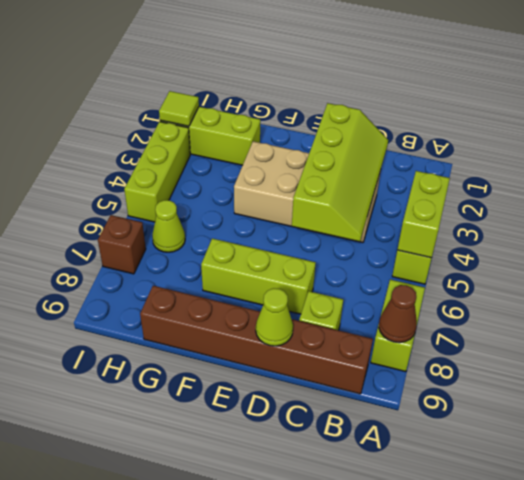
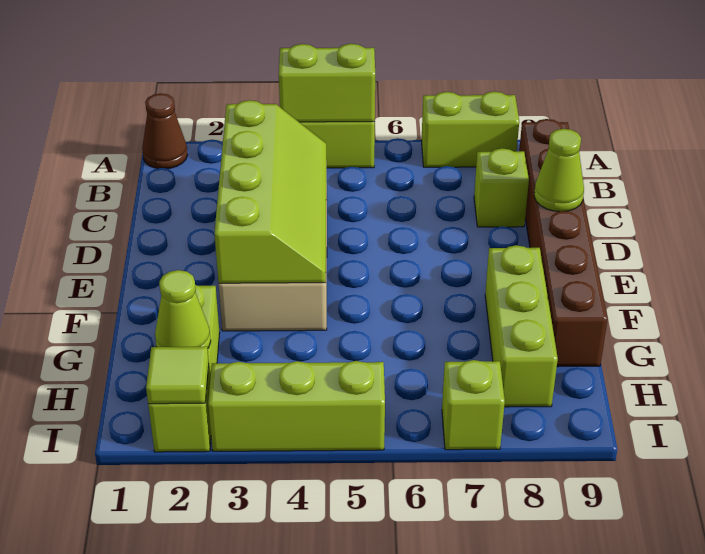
brown cone A8 level 2 -> brown cone A1 level 1
lime slope C2:D5 level 2 top D -> lime slope C3:F4 level 2 top 3
lime brick D7:F7 level 1 -> lime brick F8:H8 level 1
lime cone H6 level 1 -> lime cone H2 level 2
brown brick I7 level 1 -> lime brick I7 level 1

